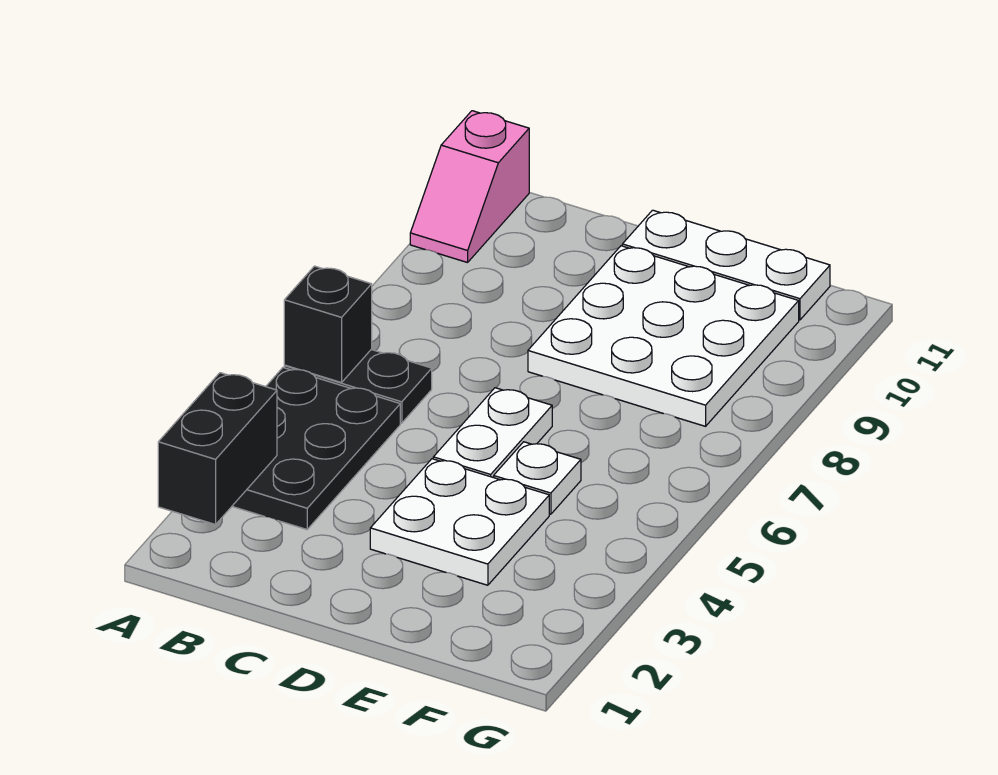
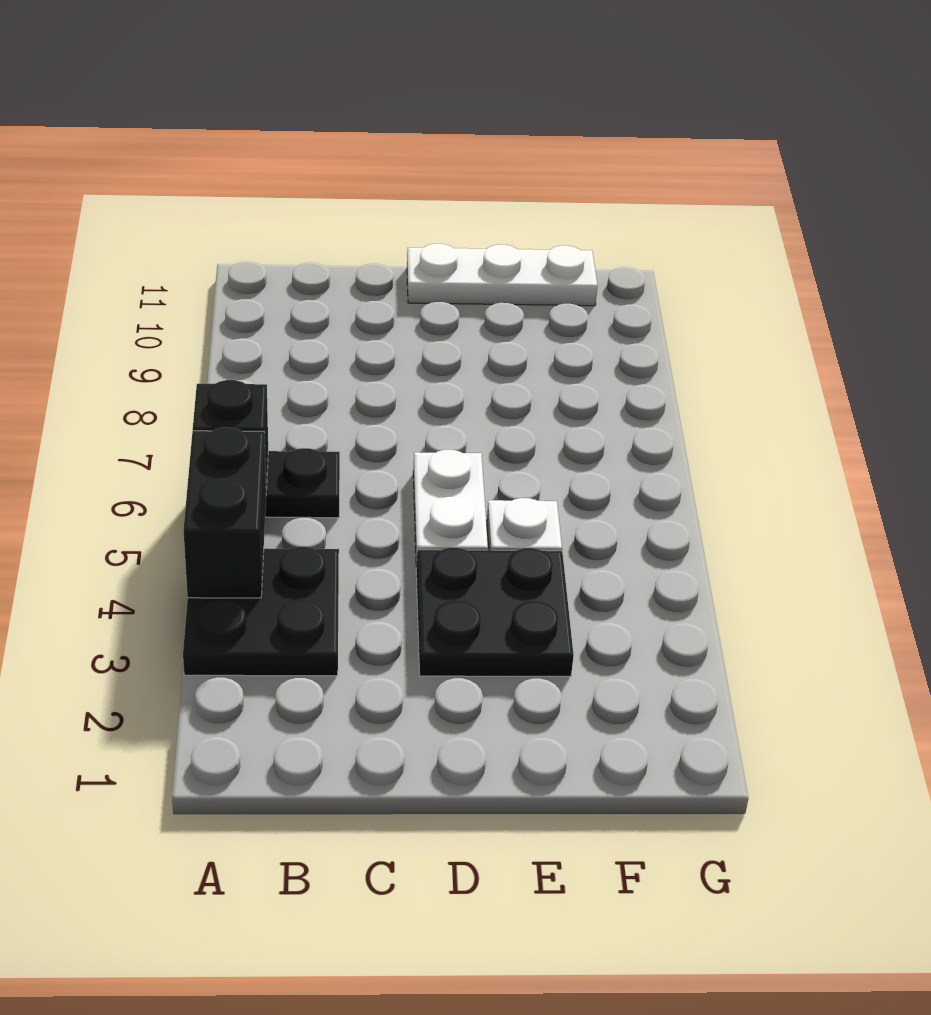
black brick A2:A3 level 2 -> black brick A4:A5 level 2
black plate A3:B5 level 1 -> black plate A3:B4 level 1
pink slope A10:A11 level 1 top 11 -> none
white plate D3:E4 level 1 -> black plate D3:E4 level 1
white plate D8:F10 level 1 -> none

